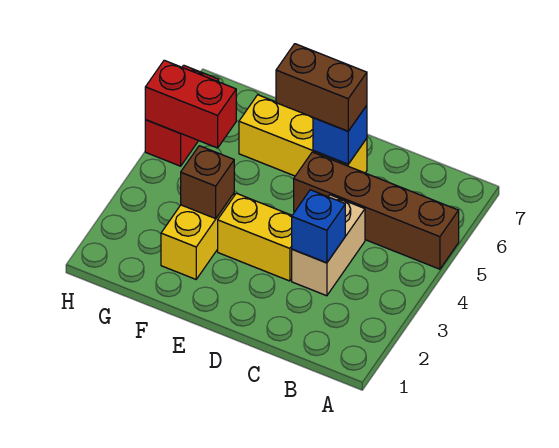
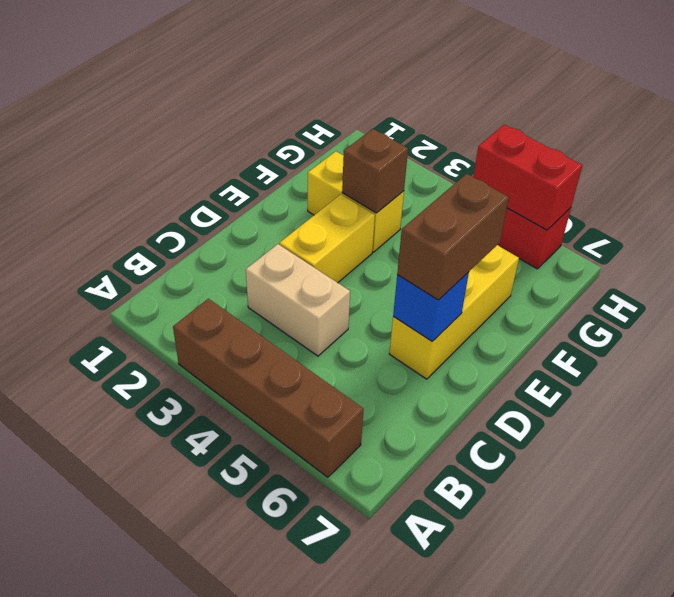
brown brick A5:D5 level 1 -> brown brick A3:A6 level 1
blue brick C3 level 2 -> none
red brick G5:H5 level 2 -> red brick H5:H6 level 2

